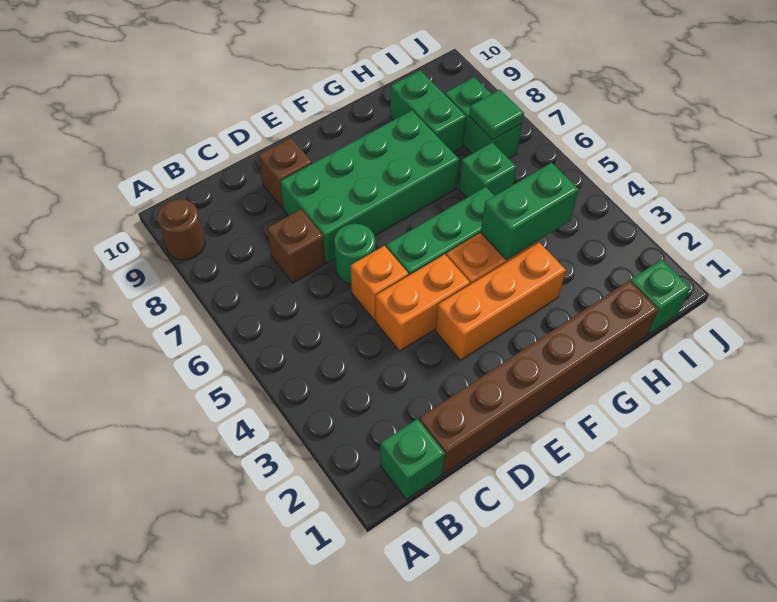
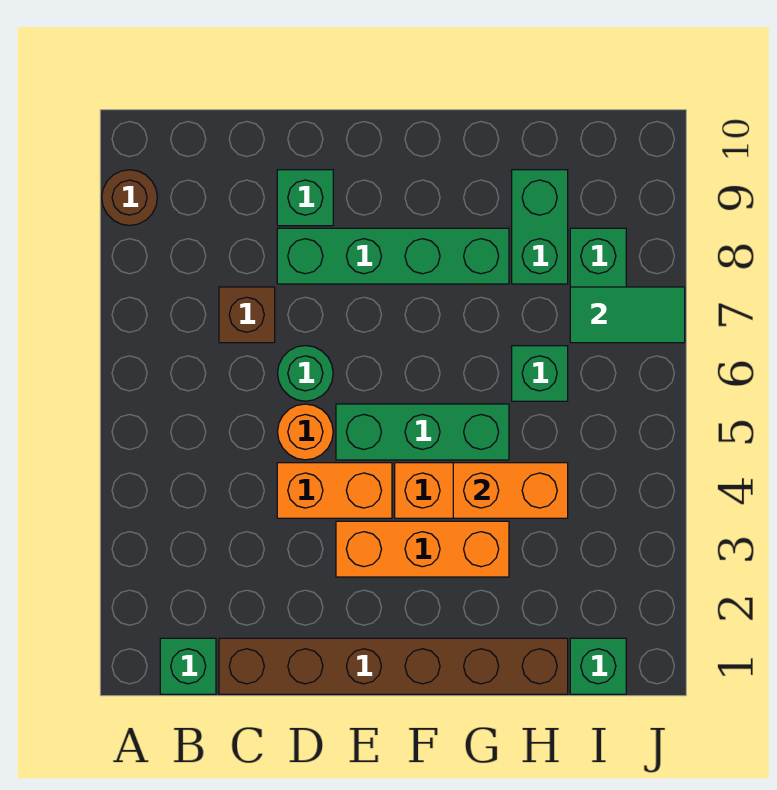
orange brick D5 level 1 -> orange round brick D5 level 1
green brick D7:G8 level 1 -> green brick D8:G8 level 1
brown brick D9 level 1 -> green brick D9 level 1
green brick G4:H4 level 2 -> orange brick G4:H4 level 2
green tile I7 level 2 -> green tile I7:J7 level 2

